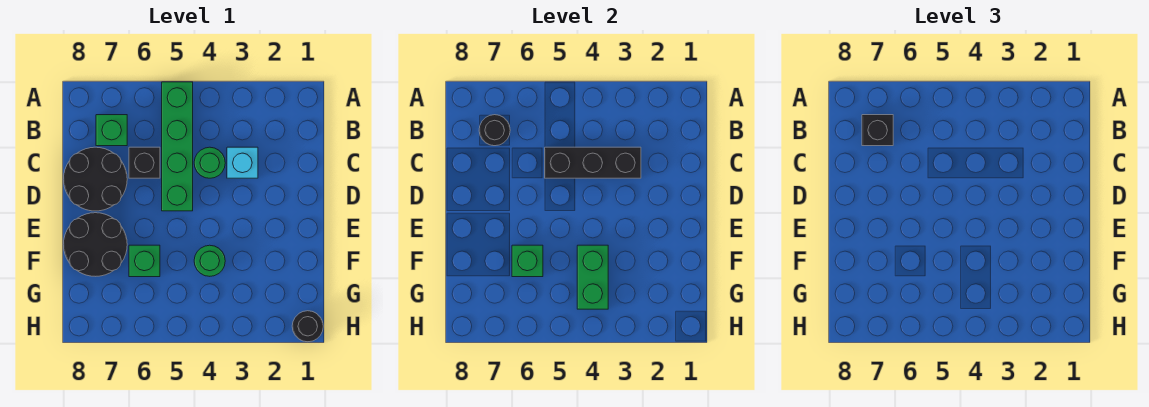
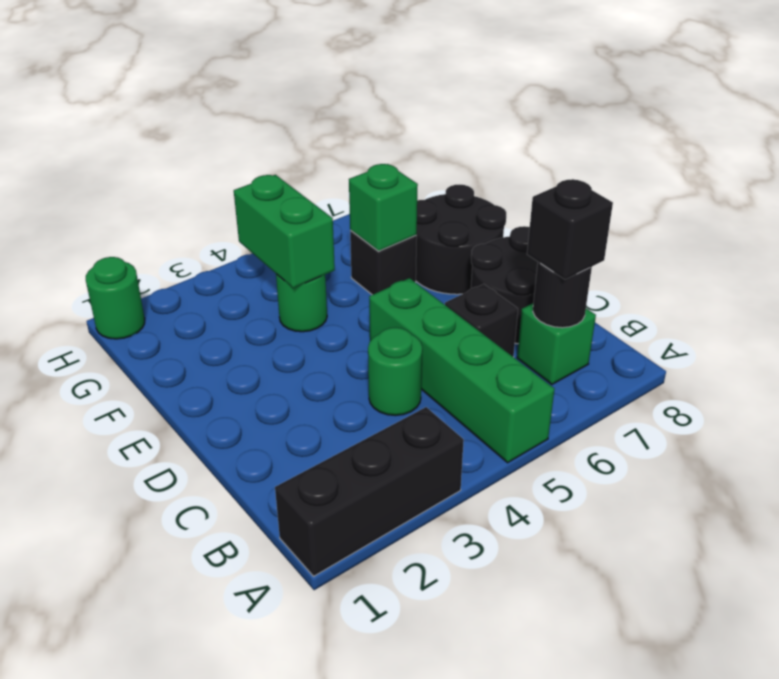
cyan brick C3 level 1 -> none
black brick C3:C5 level 2 -> black brick A1:A3 level 1
green brick F6 level 1 -> black brick F6 level 1
black round brick H1 level 1 -> green round brick H1 level 1

